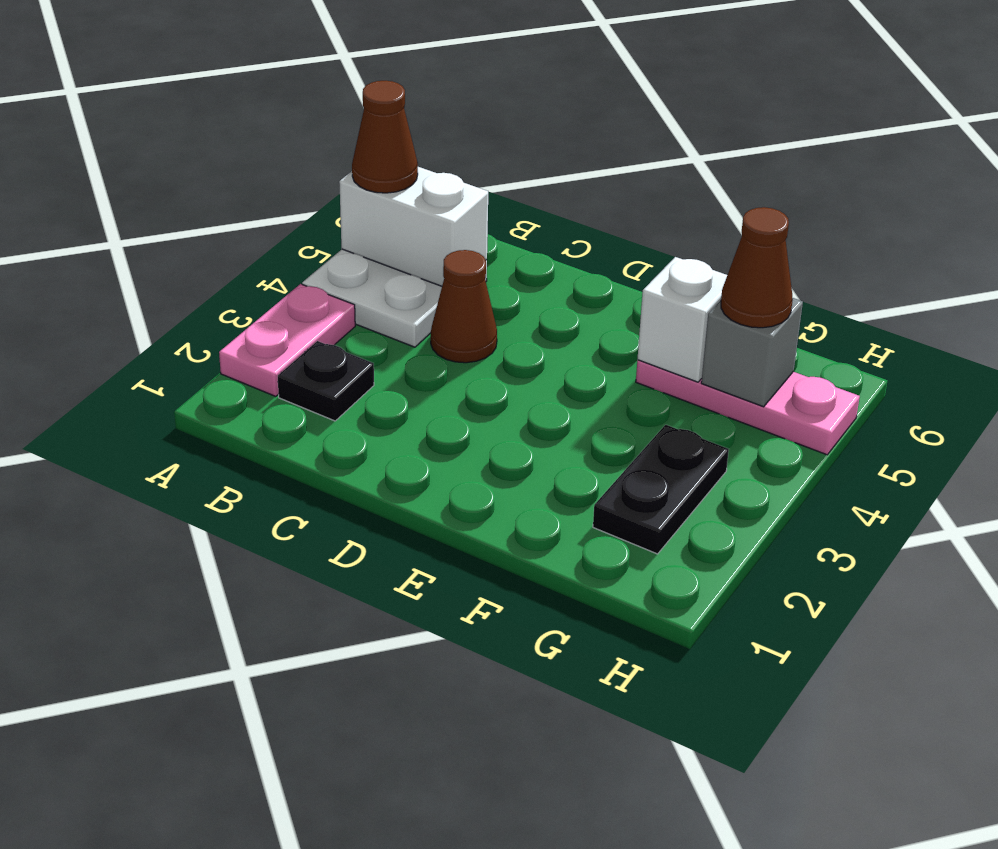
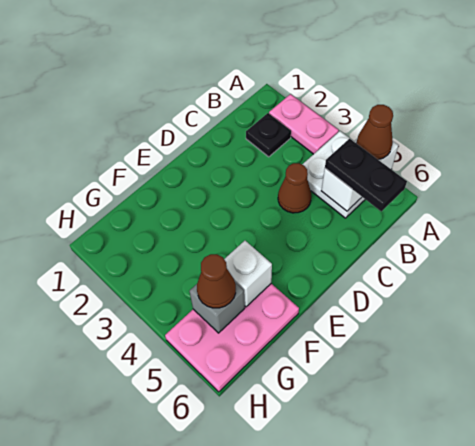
pink plate F5:H5 level 1 -> pink plate F5:H6 level 1
black plate G2:G3 level 1 -> black plate B5:B6 level 3

